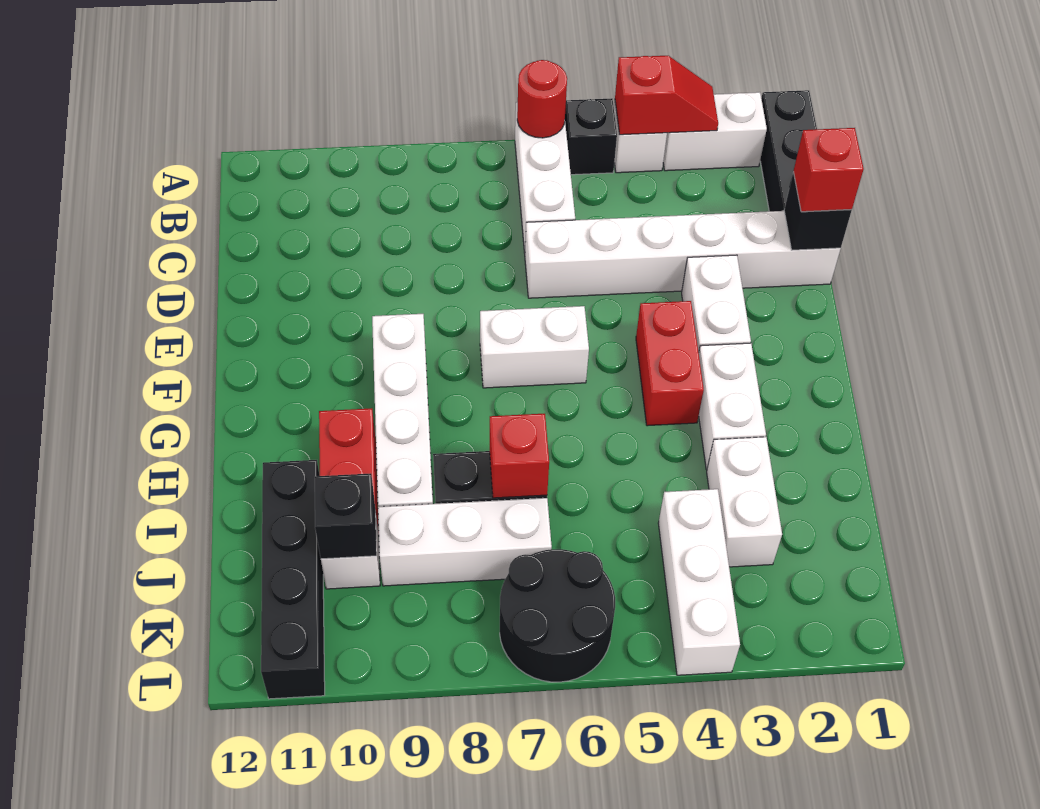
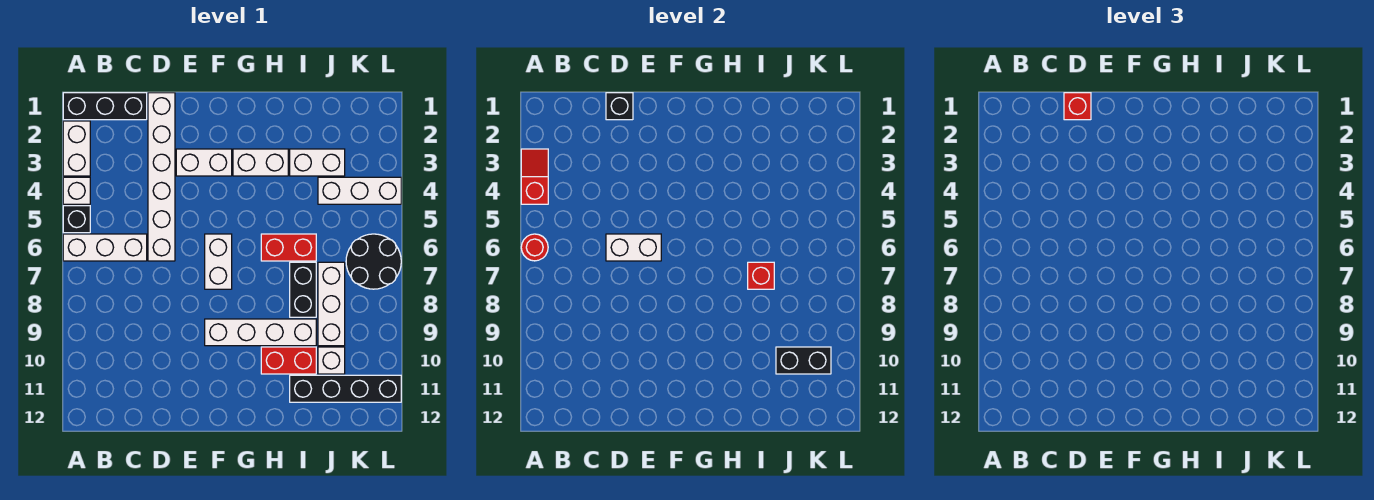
none -> white brick D6:E6 level 2
red brick F4:G4 level 1 -> red brick H6:I6 level 1
black brick J10 level 2 -> black brick J10:K10 level 2

